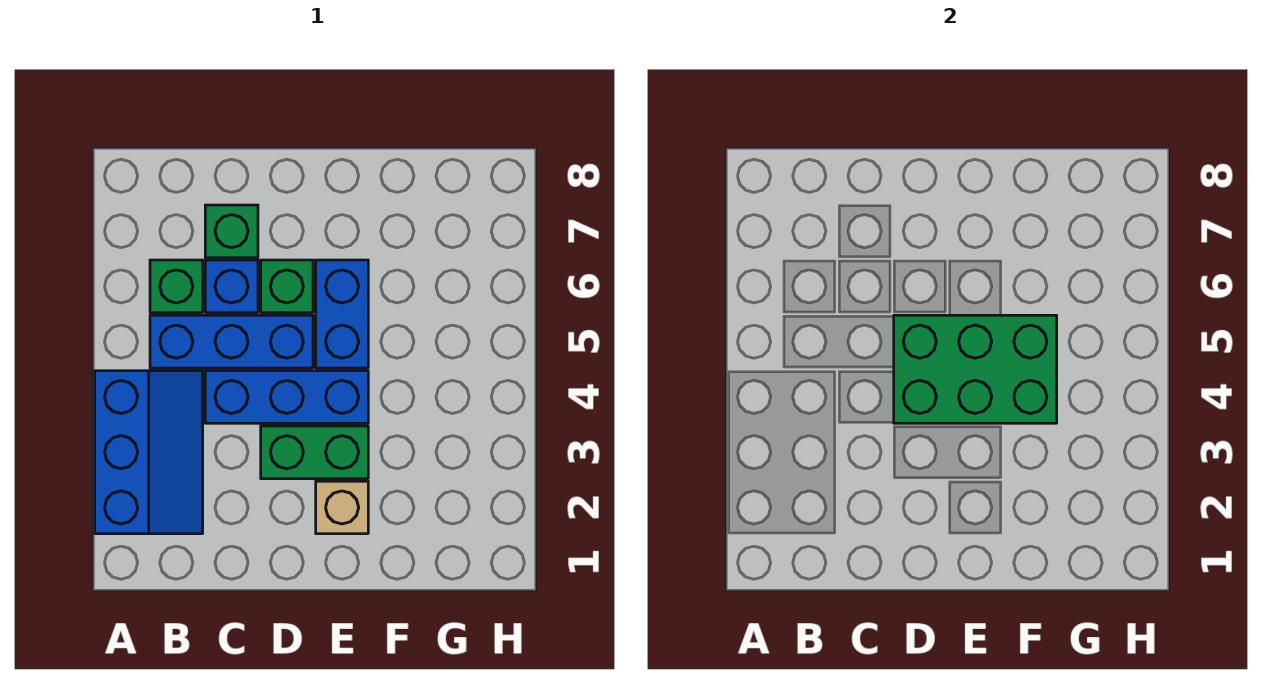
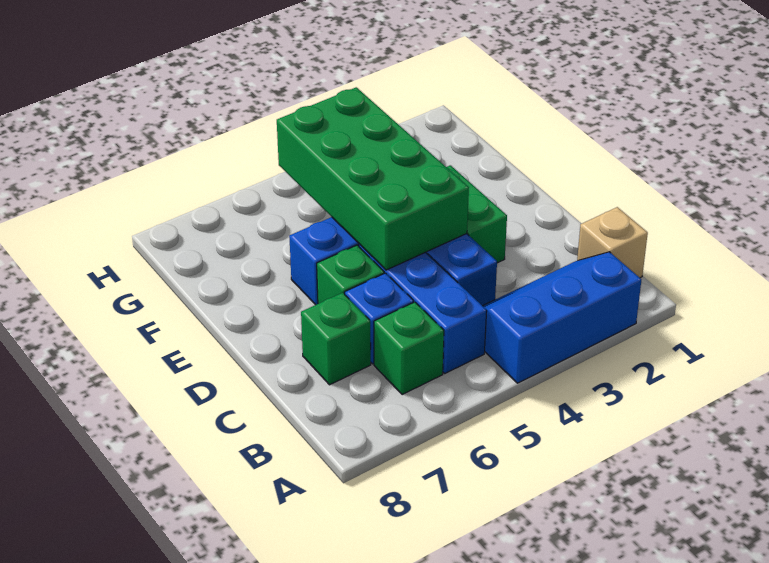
green brick D4:F5 level 2 -> green brick D4:G5 level 2
tan brick E2 level 1 -> tan brick B1 level 1

